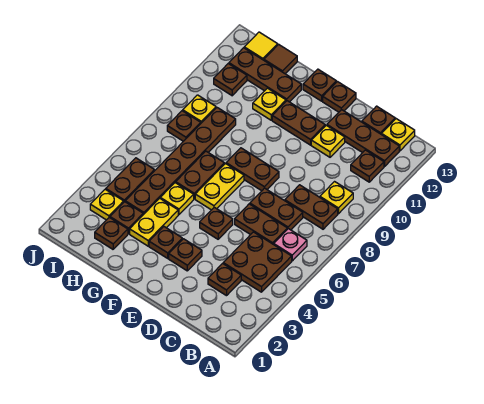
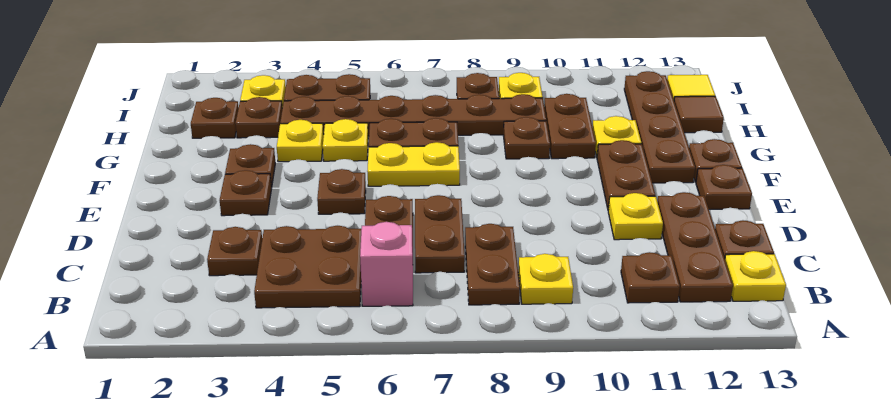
pink plate B6 level 1 -> pink brick B6 level 1
brown plate E8:F8 level 1 -> brown plate G10:H10 level 1
yellow plate G3:G4 level 1 -> yellow plate G4 level 1
brown plate G12:I12 level 1 -> brown plate F12:I12 level 1
brown plate I11 level 1 -> brown plate G9 level 1

